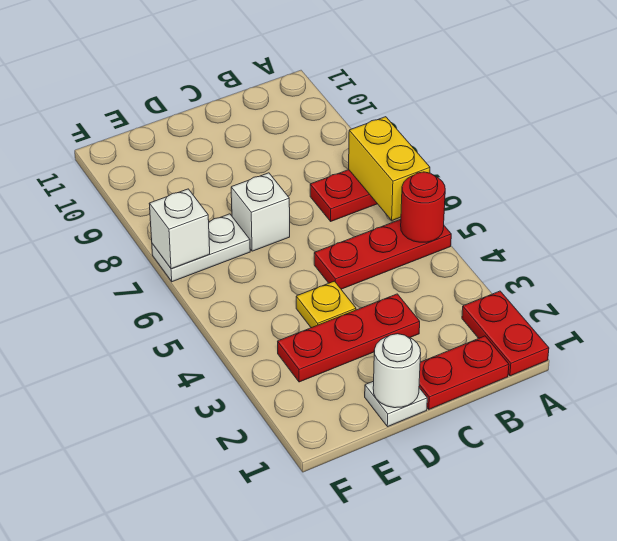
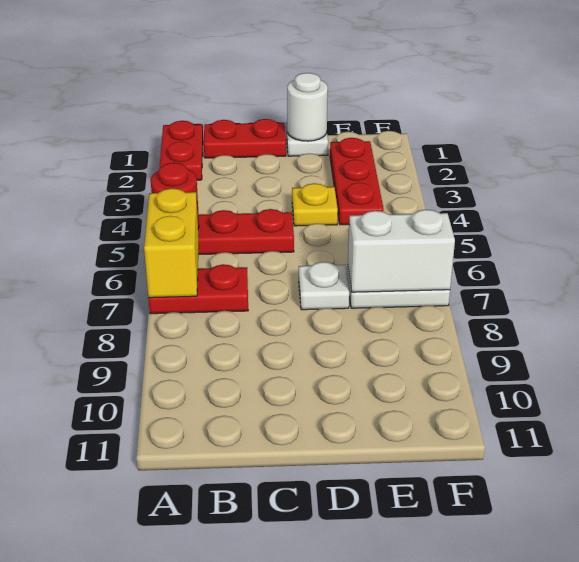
red plate C3:E3 level 1 -> red plate E2:E4 level 1
white brick D7 level 1 -> white plate D7 level 1
white brick F7 level 2 -> white brick E7:F7 level 2

